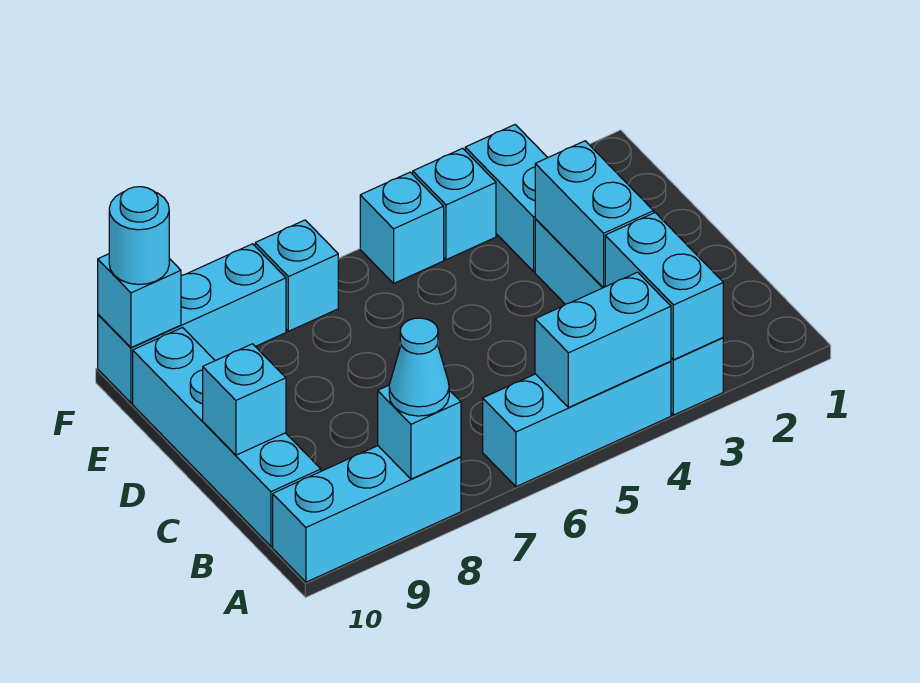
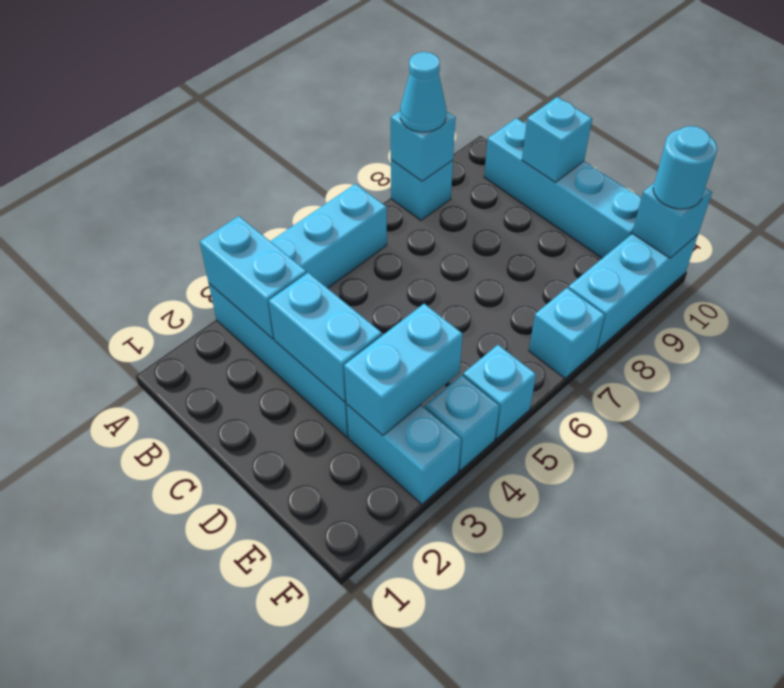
cyan brick A4:A5 level 2 -> cyan brick E3:E4 level 2
cyan brick A8:A10 level 1 -> cyan brick A8 level 1

